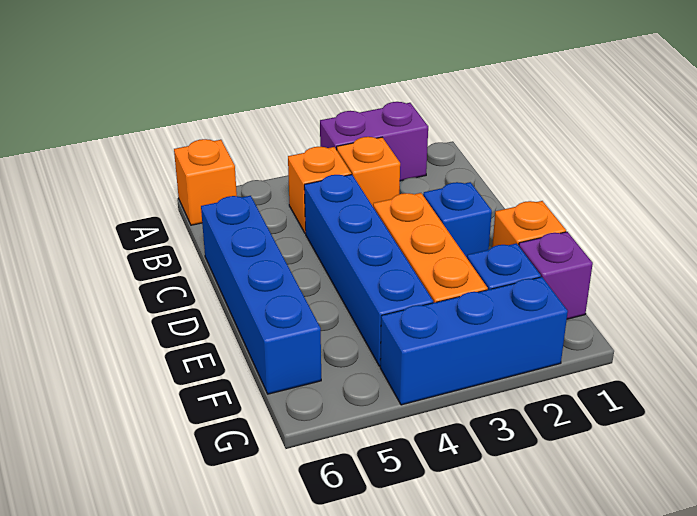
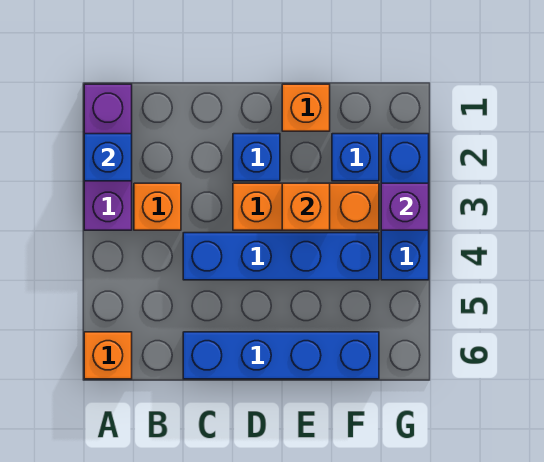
purple brick A2:A3 level 1 -> purple brick A1:A3 level 1
none -> blue brick A2 level 2
orange brick B4 level 1 -> orange brick E3 level 2
purple brick F1 level 1 -> purple brick G3 level 2

